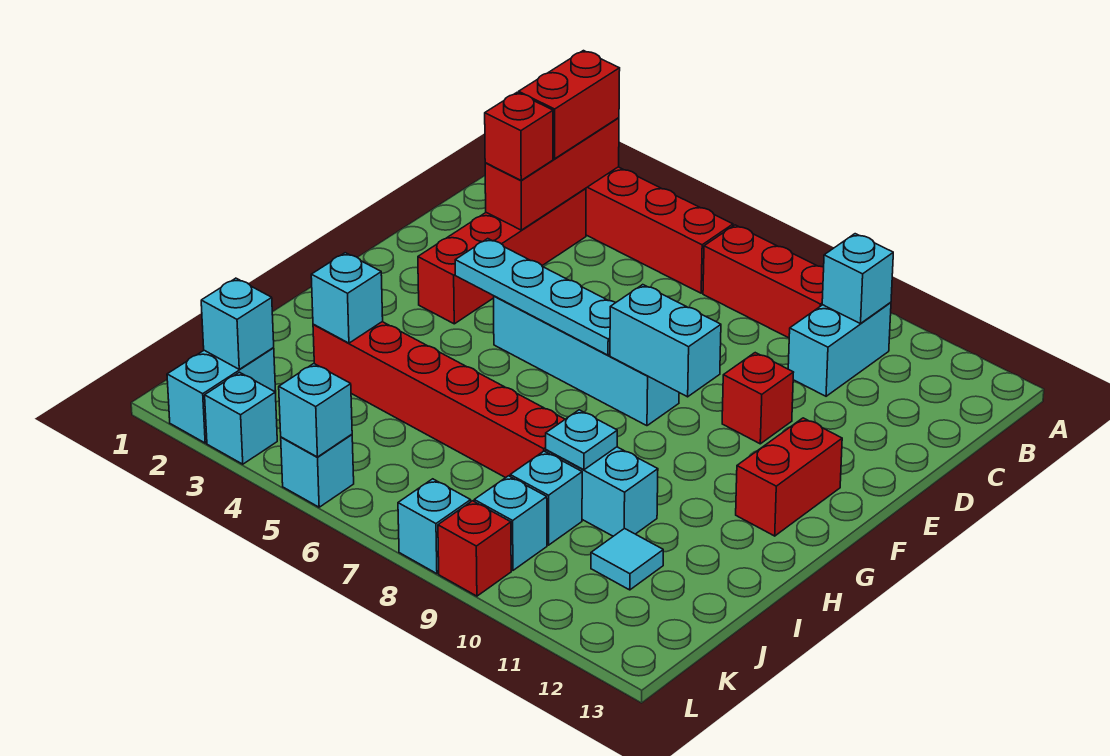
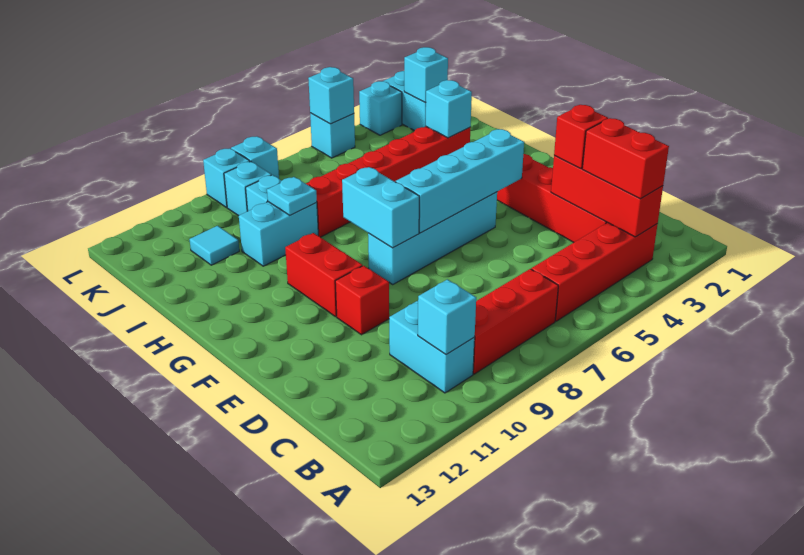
cyan plate F4:F7 level 2 -> cyan brick F4:F7 level 2
cyan brick F8:F9 level 2 -> cyan brick F8:G8 level 2
red brick F12:G12 level 1 -> red brick F10:G10 level 1
red brick L9 level 1 -> cyan brick L9 level 1

